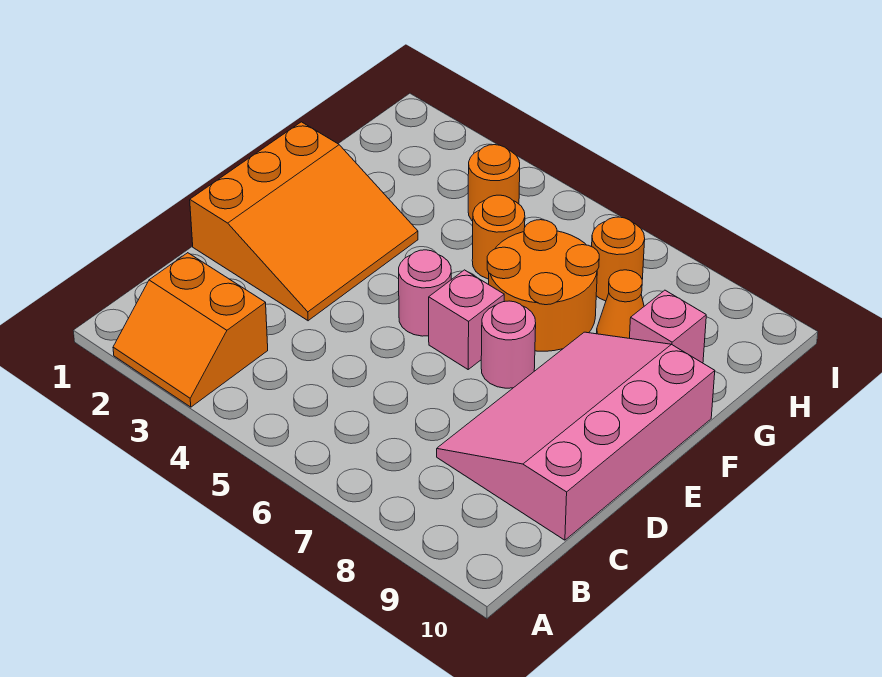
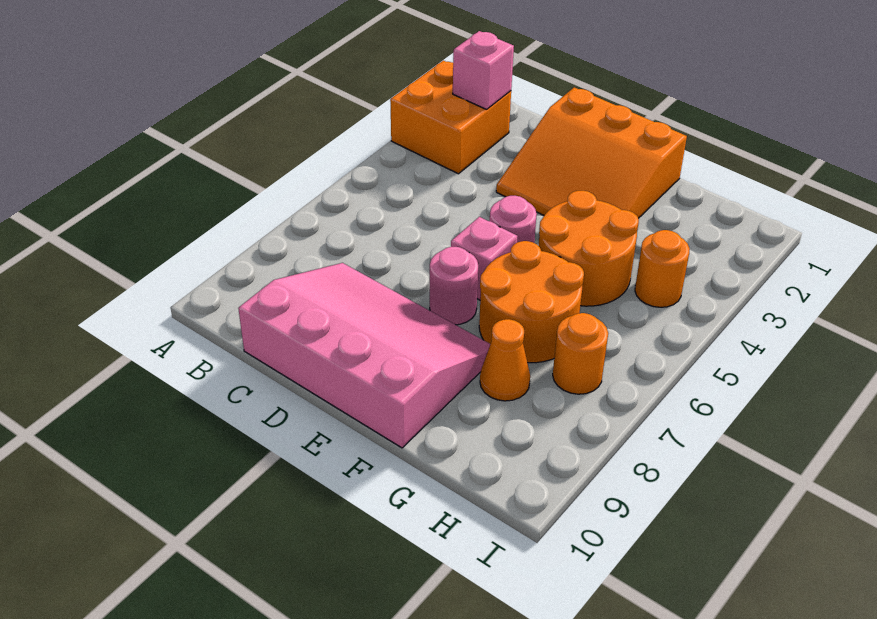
orange slope A2:B3 level 1 top B -> orange brick A2:B3 level 1
orange round brick G5 level 1 -> orange round brick F4:G5 level 1
pink brick G9 level 1 -> pink brick B2 level 2

